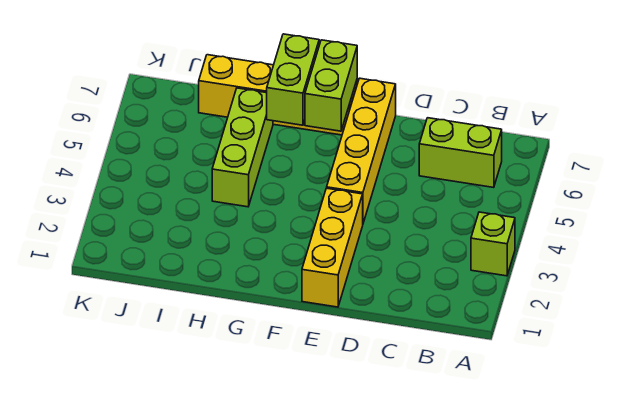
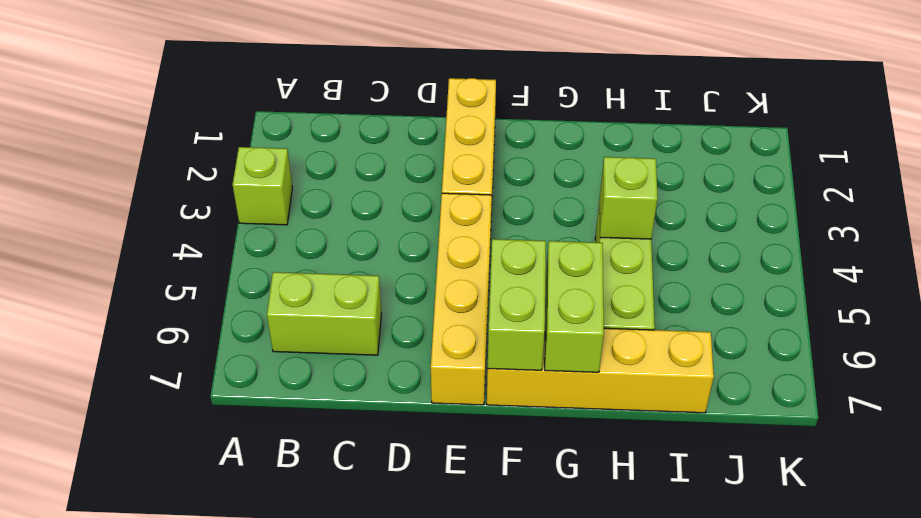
none -> lime brick H4 level 2

